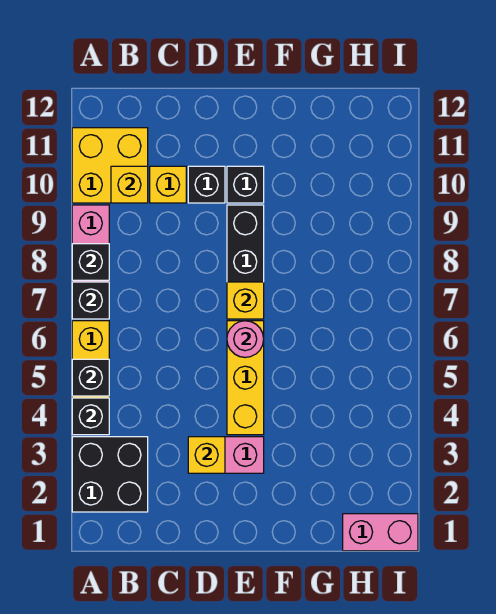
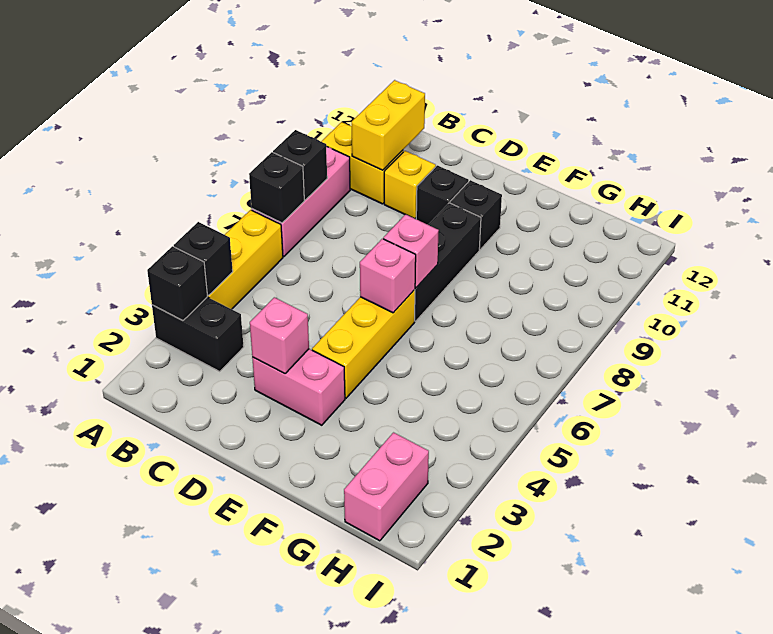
black brick A2:B3 level 1 -> black brick A3:B3 level 1
black brick A5 level 2 -> black brick A3 level 2
yellow brick A10:B11 level 1 -> yellow brick A10:B10 level 1
yellow brick B10 level 2 -> yellow brick B10:B11 level 2
yellow brick D3 level 2 -> pink brick D3 level 2
pink round brick E6 level 2 -> pink brick E6 level 2
yellow brick E7 level 2 -> pink brick E7 level 2
pink brick H1:I1 level 1 -> pink brick H1:H2 level 1

